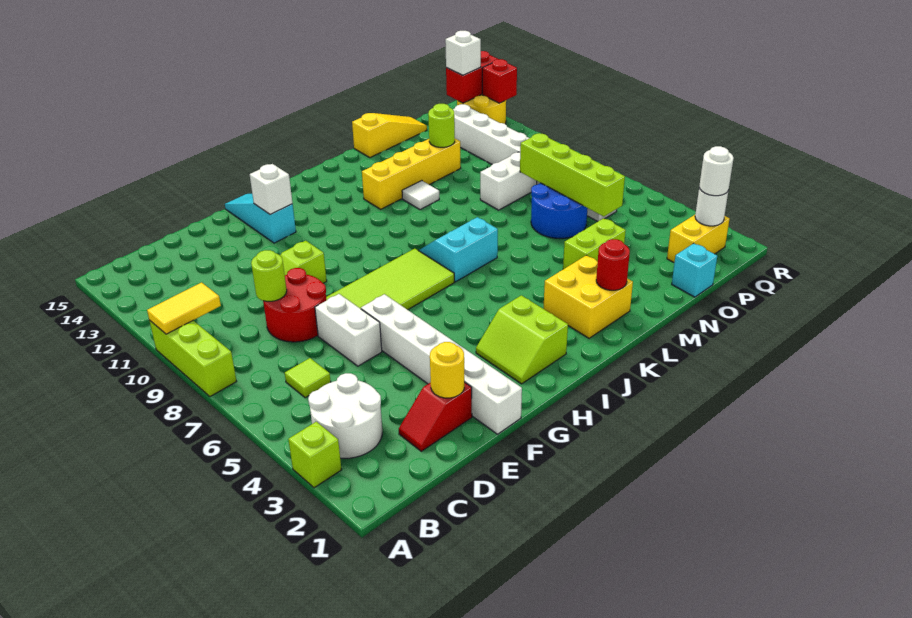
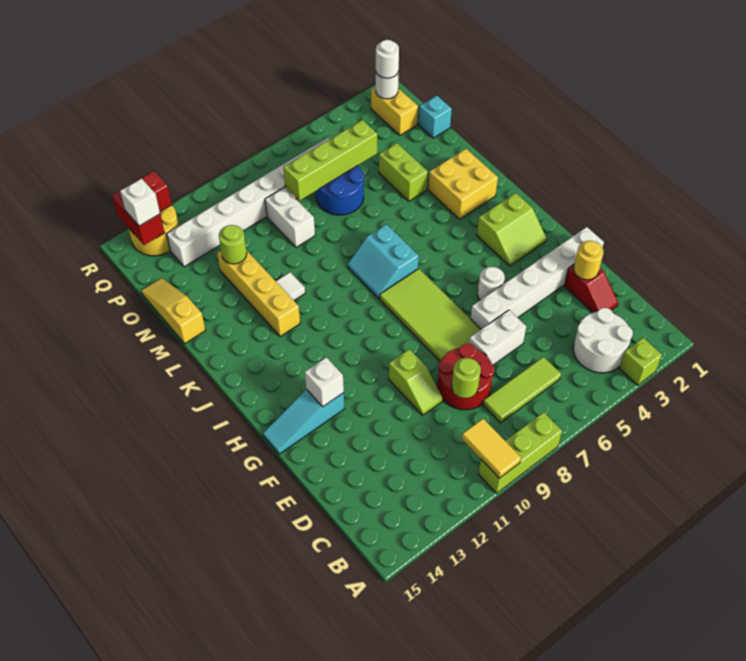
lime tile C6 level 1 -> lime tile C6:C8 level 1
none -> white round brick G5 level 1
red round brick L2 level 2 -> none

